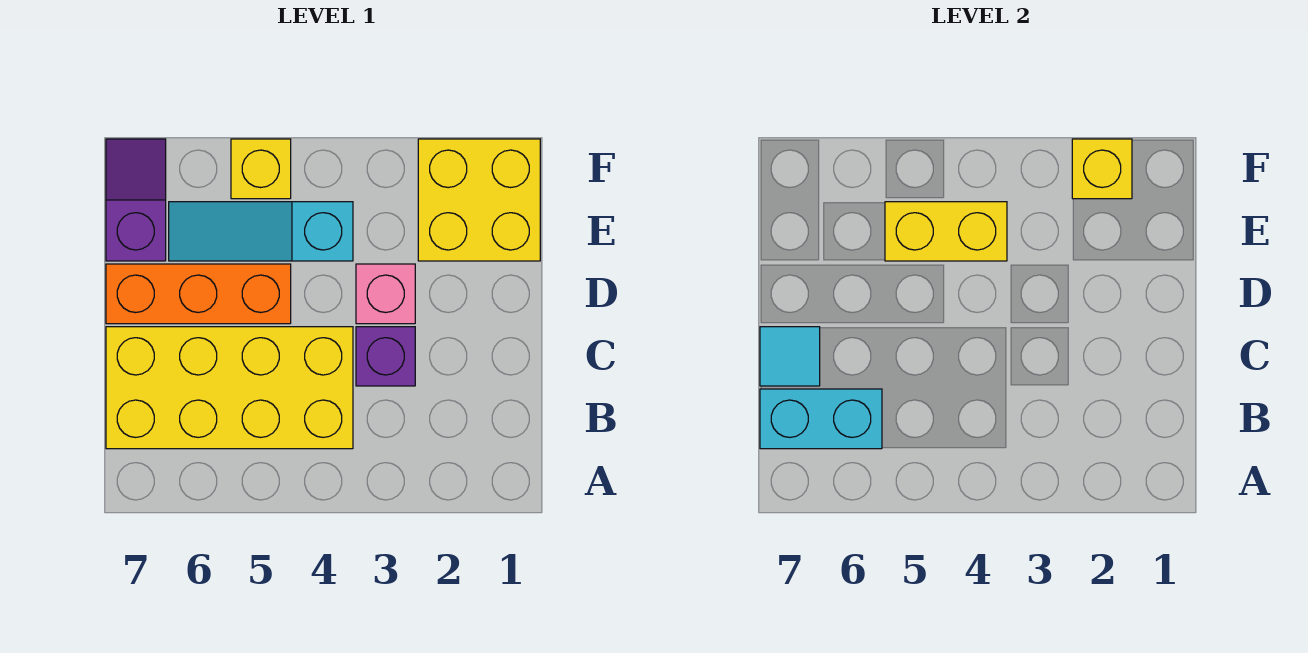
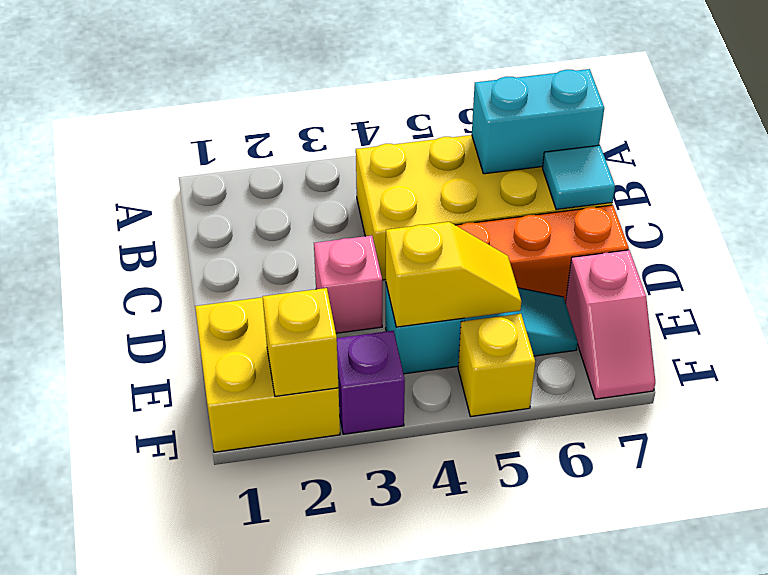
purple brick C3 level 1 -> purple brick F3 level 1
yellow brick E4:E5 level 2 -> yellow slope E4:E5 level 2 top 4
purple slope E7:F7 level 1 top E -> pink slope E7:F7 level 1 top E

